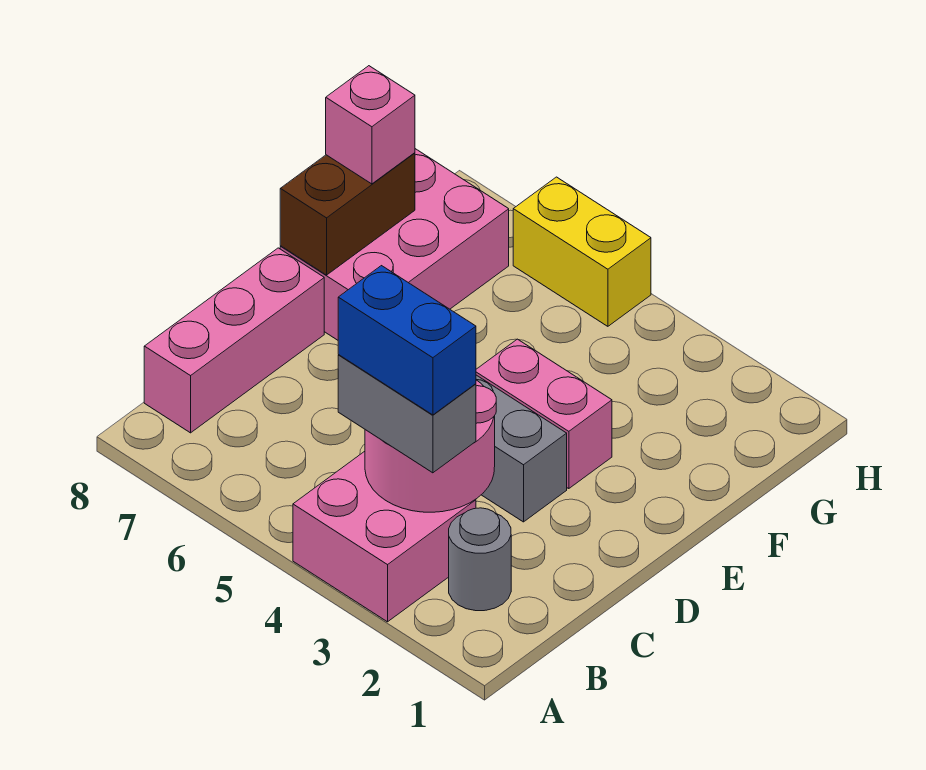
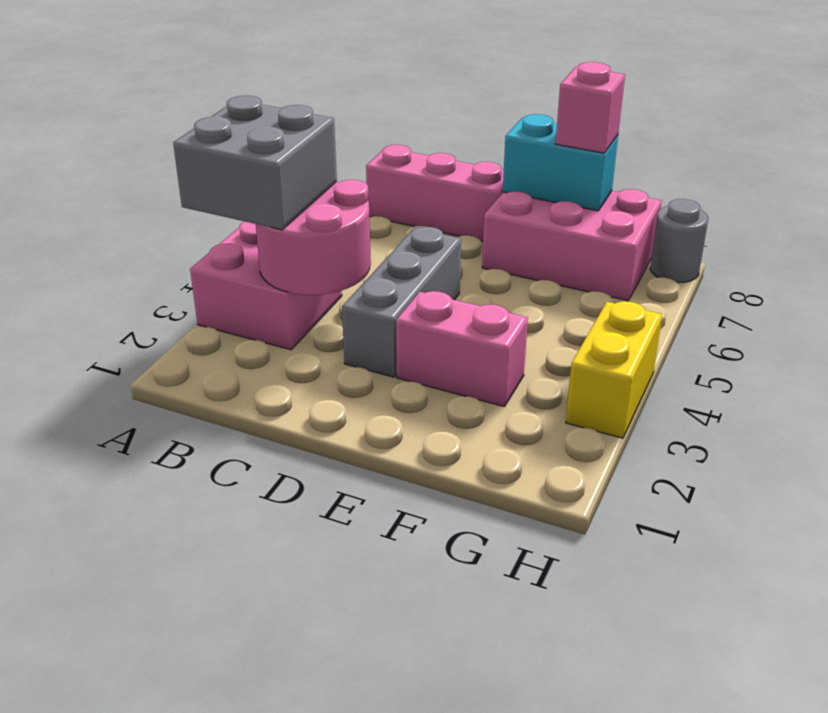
grey round brick B2 level 1 -> grey round brick H8 level 1
grey brick B3:B4 level 3 -> grey brick A3:B4 level 3
blue brick B3:B4 level 4 -> none
pink brick E3:E4 level 1 -> pink brick E3:F3 level 1
brown brick E8:F8 level 2 -> cyan brick E8:F8 level 2
yellow brick H5:H6 level 1 -> yellow brick H3:H4 level 1

